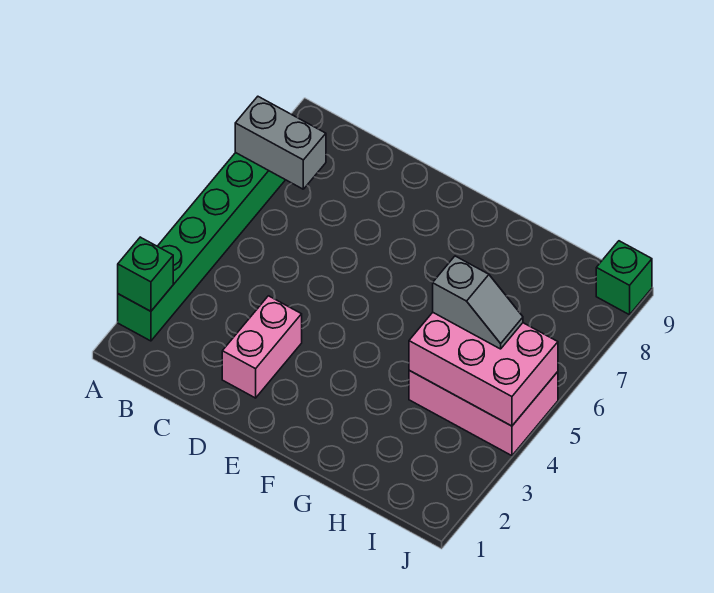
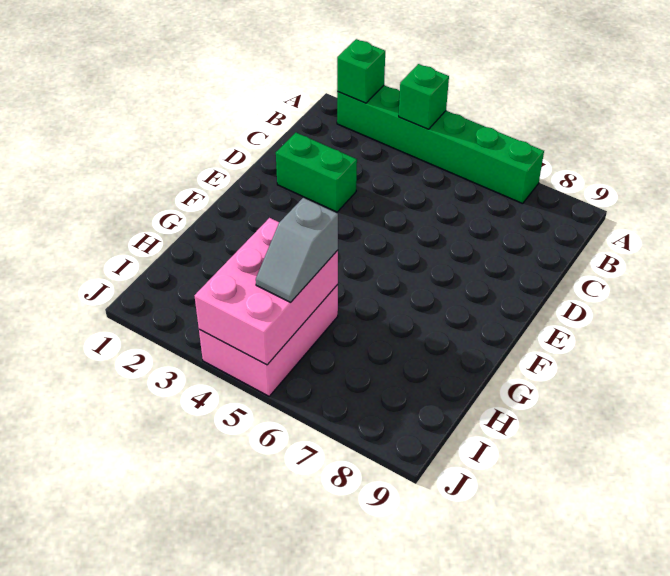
grey brick A7:B7 level 2 -> none
pink brick D2:D3 level 1 -> green brick D2:D3 level 1
green brick J9 level 1 -> green brick A4 level 2

